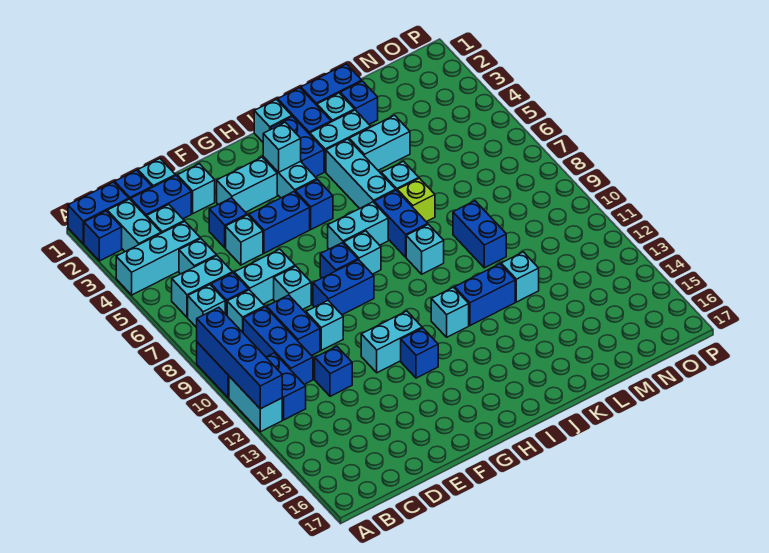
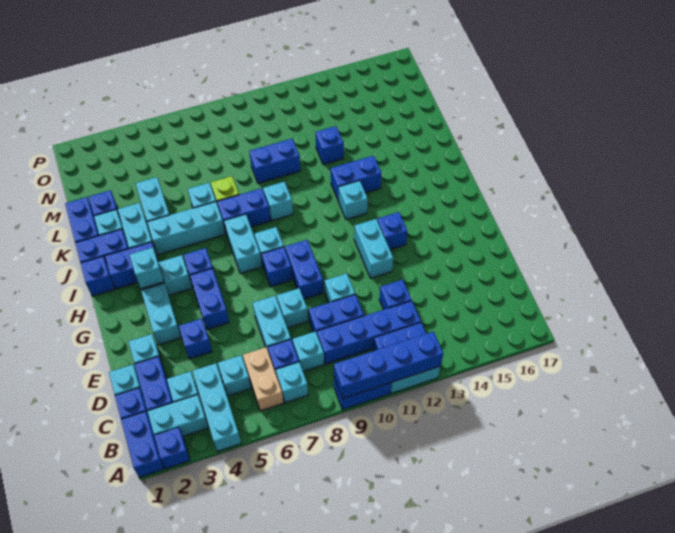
cyan brick B6:C6 level 1 -> tan brick B6:C6 level 1
blue brick C9:C11 level 1 -> blue brick C9:C12 level 1
cyan brick E5 level 1 -> none
cyan brick I1 level 1 -> blue brick I1 level 1
blue brick J12:K12 level 1 -> blue brick J12:J13 level 1
cyan brick L12 level 1 -> blue brick L12 level 1

